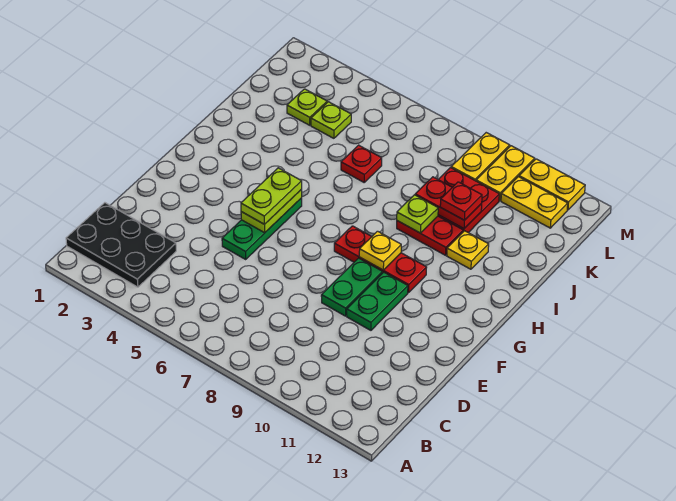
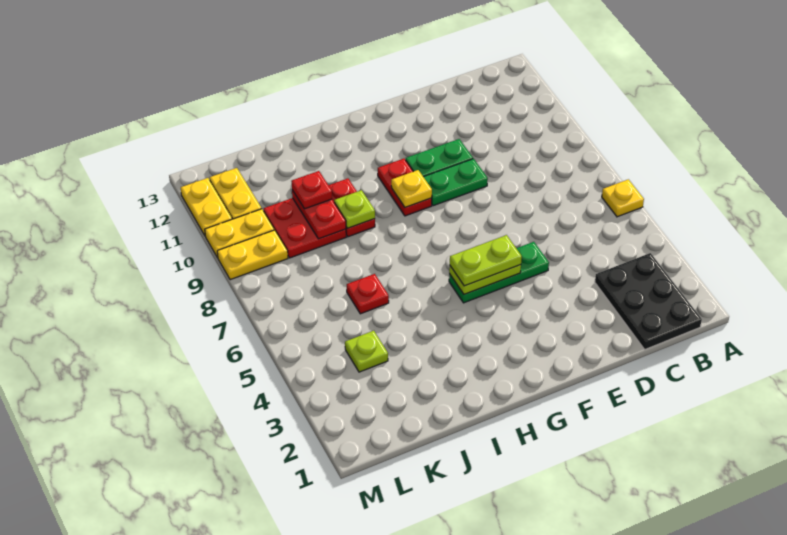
red plate G8:G10 level 1 -> red plate G9:G10 level 1
yellow plate I11 level 1 -> yellow plate A6 level 1
lime plate K3 level 1 -> none

